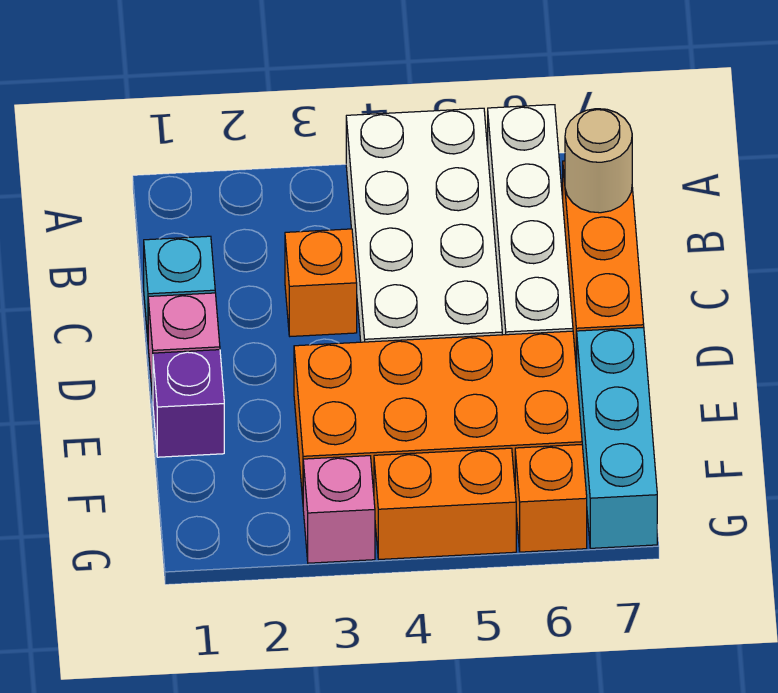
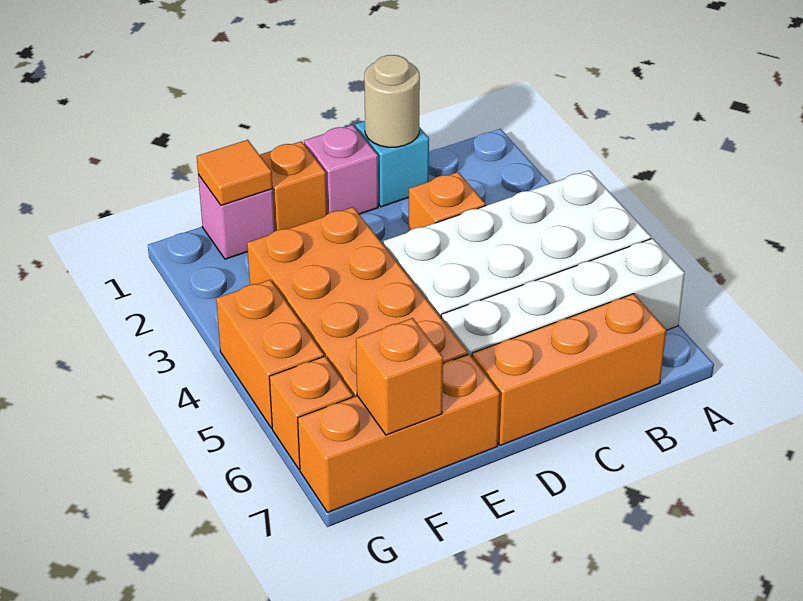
tan round brick B7 level 2 -> tan round brick C1 level 2
purple brick E1 level 1 -> orange brick E1 level 1
cyan brick E7:G7 level 1 -> orange brick E7:G7 level 1
none -> orange tile F1 level 2
none -> orange brick F7 level 2
pink brick G3 level 1 -> pink brick F1 level 1

